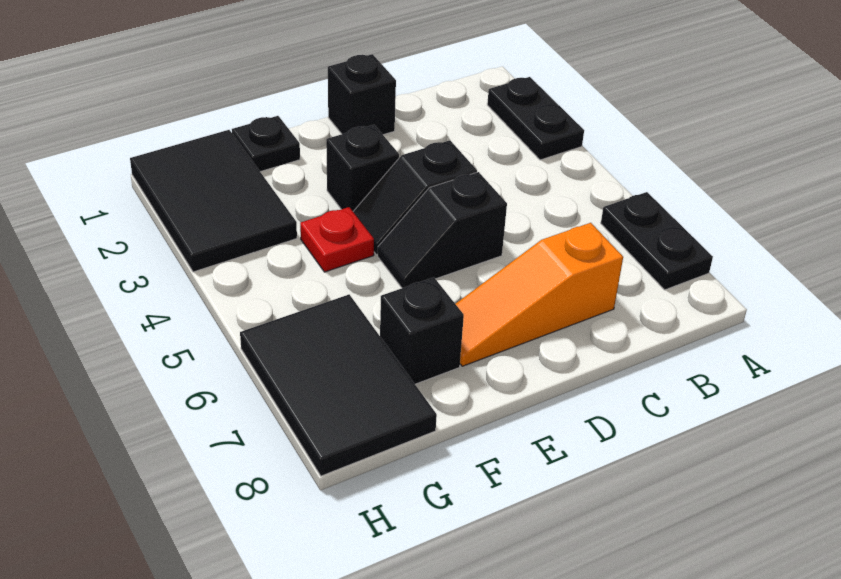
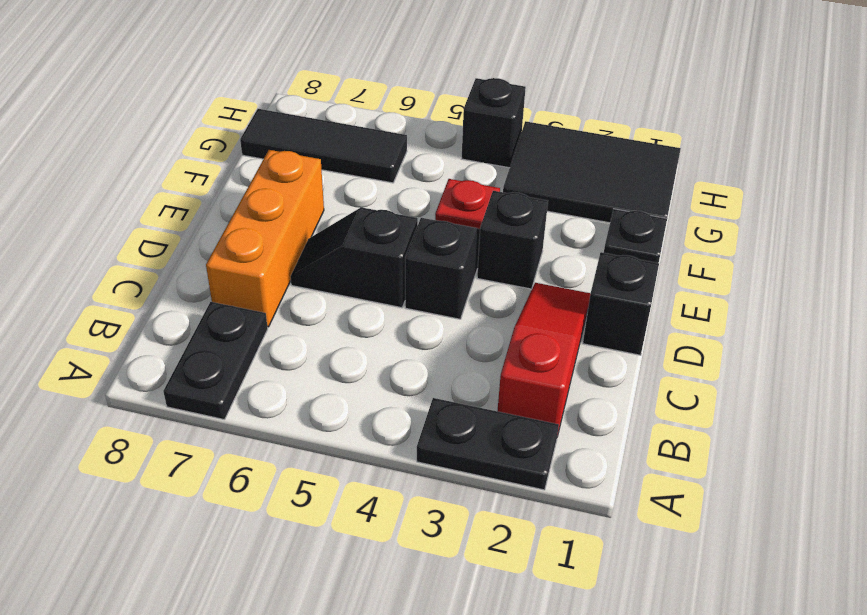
black plate A6:A7 level 1 -> black plate A7:B7 level 1
none -> red slope B2:D2 level 1 top B
orange slope C7:E7 level 1 top C -> orange brick C7:E7 level 1
black slope D5:E5 level 1 top D -> black slope D5:D6 level 1 top 5
black brick F7 level 1 -> black brick H4 level 1
black tile G6:H8 level 1 -> black tile G6:G8 level 1

